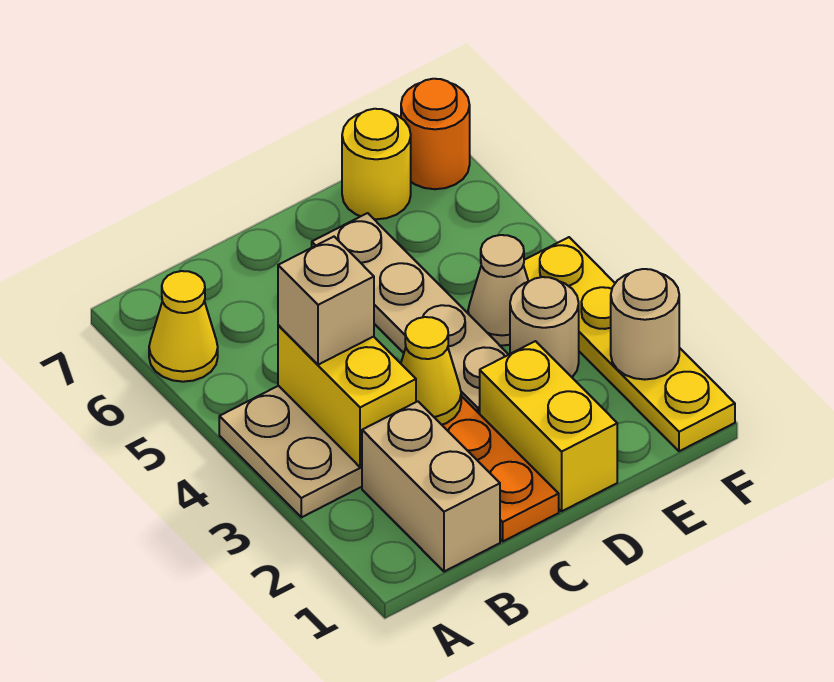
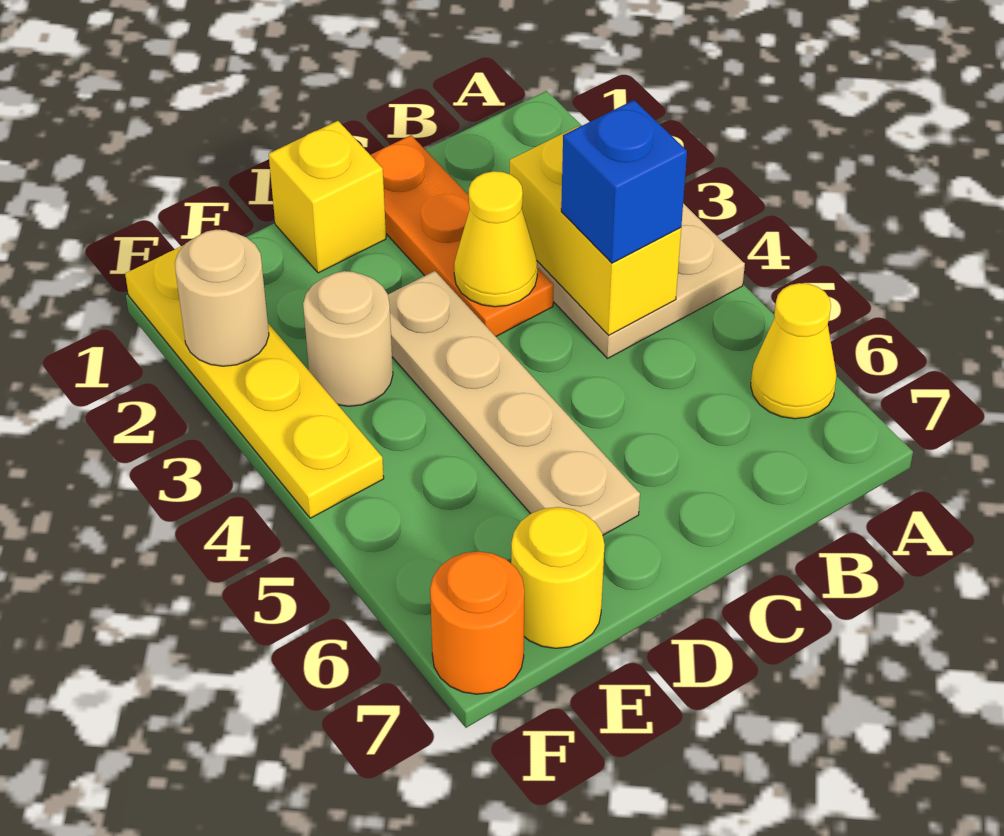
tan brick B1:B2 level 1 -> none
tan brick B4 level 3 -> blue brick B4 level 3
yellow brick D1:D2 level 1 -> yellow brick D1 level 1
tan cone E4 level 1 -> none

